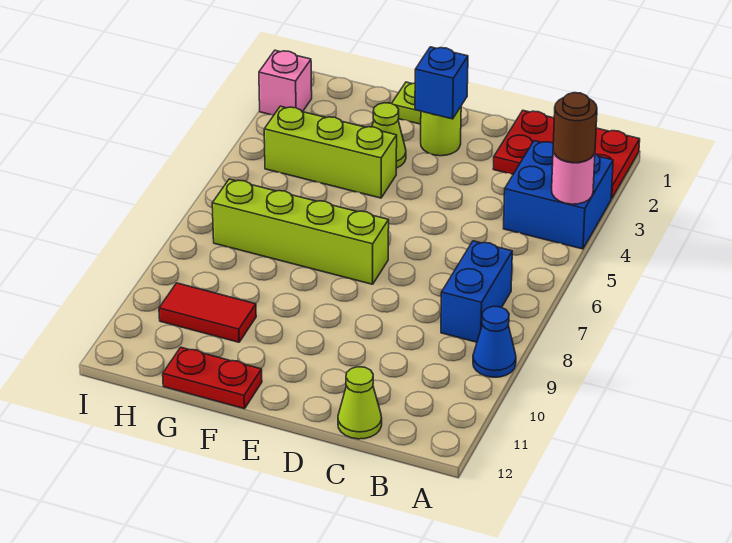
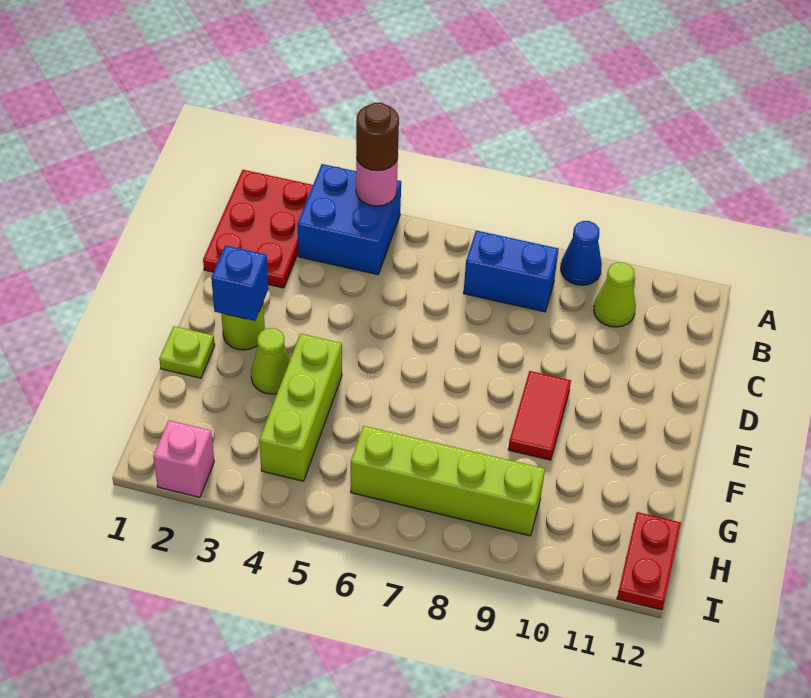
lime cone C12 level 1 -> lime cone B10 level 1
lime brick E7:H7 level 1 -> lime brick H6:H9 level 1
red plate F12:G12 level 1 -> red plate H12:I12 level 1
red tile G10:H10 level 1 -> red tile E9:F9 level 1

